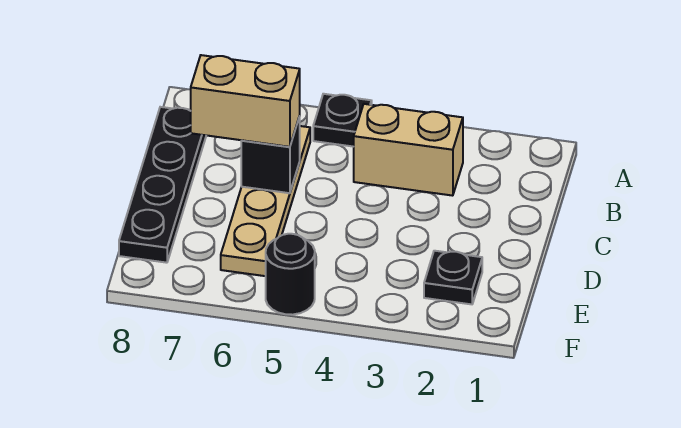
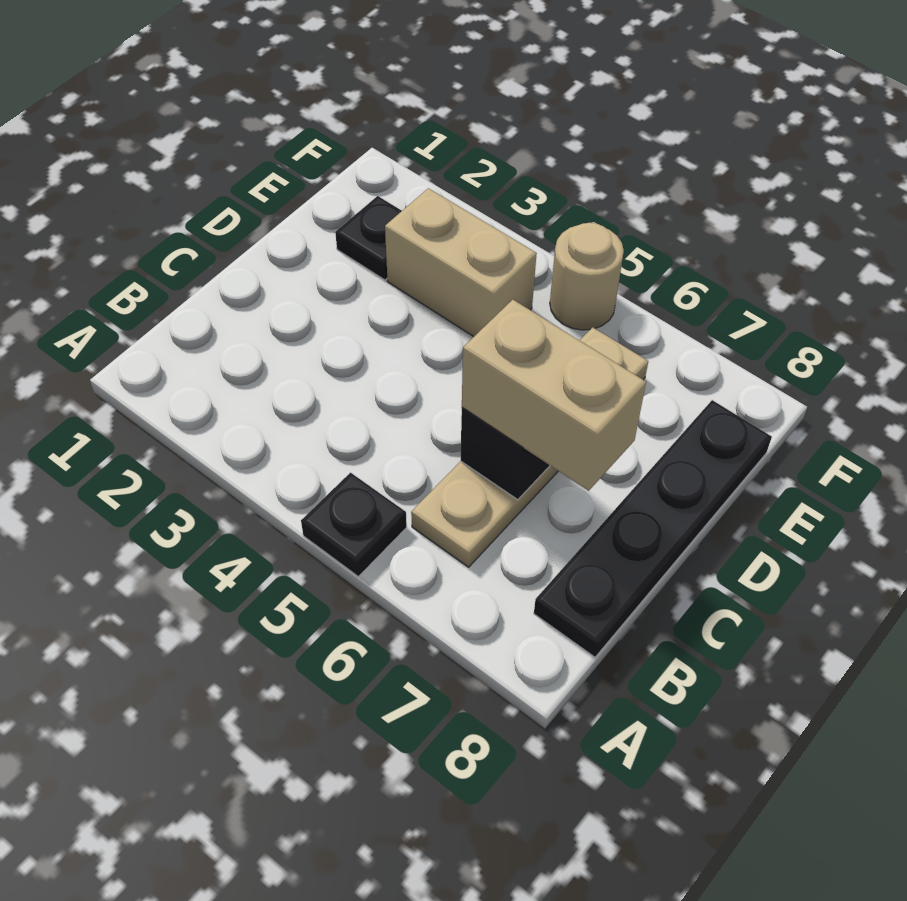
tan brick B3:B4 level 1 -> tan brick E3:E4 level 1
black round brick F5 level 1 -> tan round brick F5 level 1

